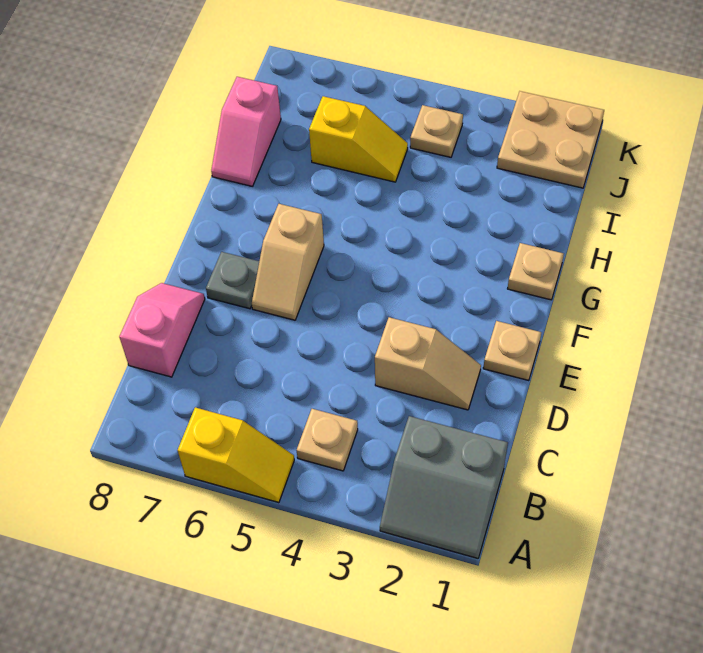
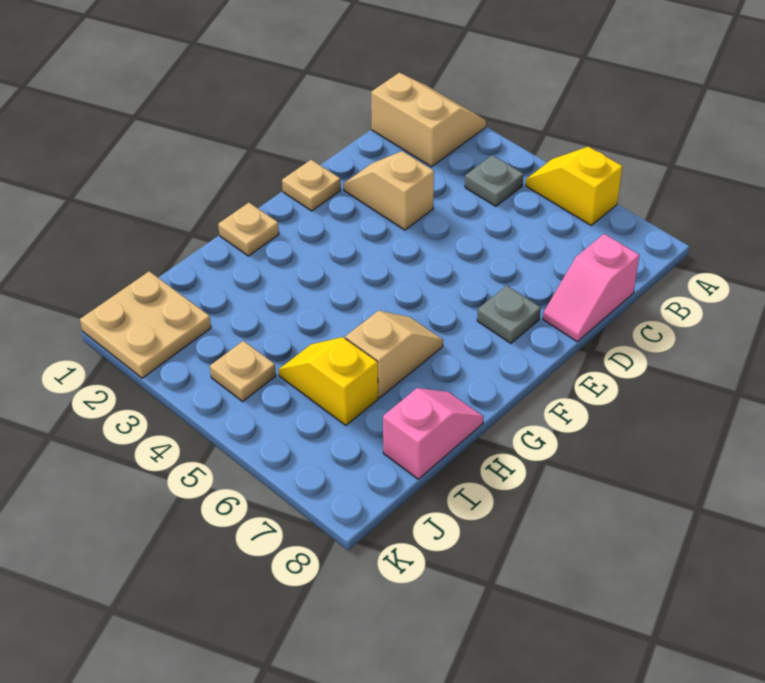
grey slope A1:B2 level 1 top B -> tan slope A1:B2 level 1 top B
tan plate B4 level 1 -> grey plate B4 level 1
tan slope E6:F6 level 1 top F -> tan slope G6:H6 level 1 top H

